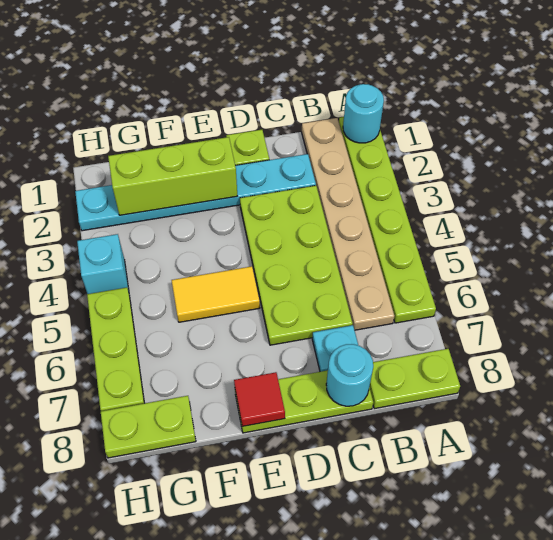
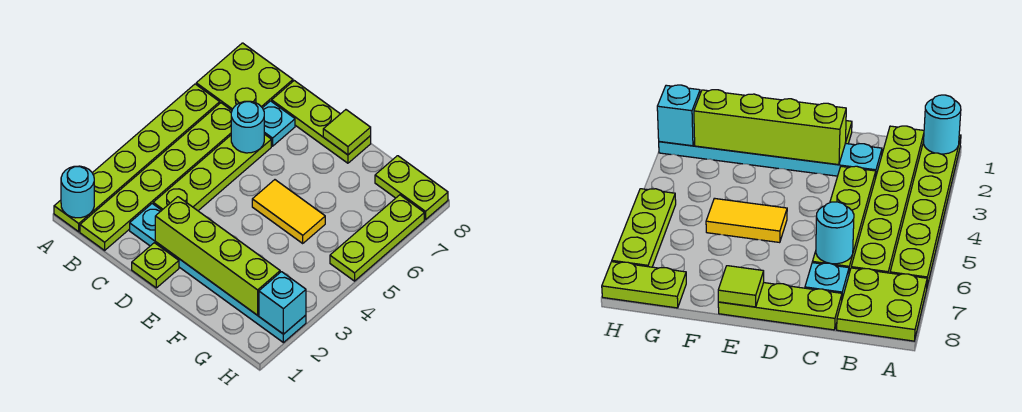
lime plate A8:B8 level 1 -> lime plate A7:B8 level 1
tan plate B1:B6 level 1 -> lime plate B1:B6 level 1
lime plate C3:D6 level 1 -> lime plate C3:C6 level 1
cyan round brick C8 level 2 -> cyan round brick C6 level 2
lime brick E2:G2 level 2 -> lime brick D2:G2 level 2
red tile E8 level 2 -> lime tile E8 level 2
cyan brick H4 level 1 -> cyan brick H2 level 2

